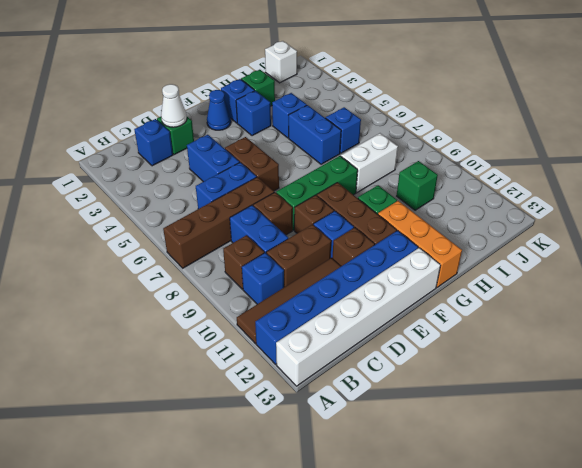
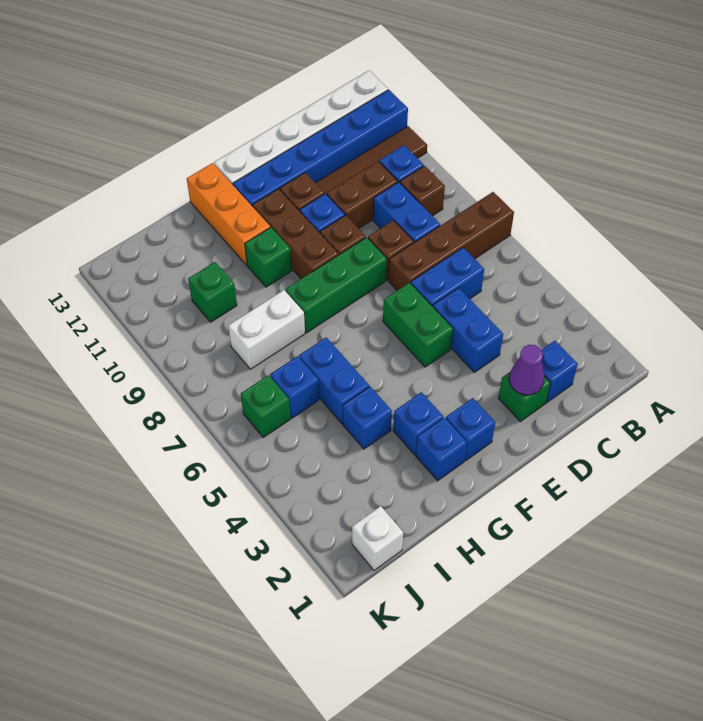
white cone D2 level 2 -> purple cone D2 level 2
brown brick E5:E6 level 1 -> green brick E5:E6 level 1
blue cone F2 level 1 -> blue brick F2 level 1
green brick H2 level 1 -> green brick J6 level 1

